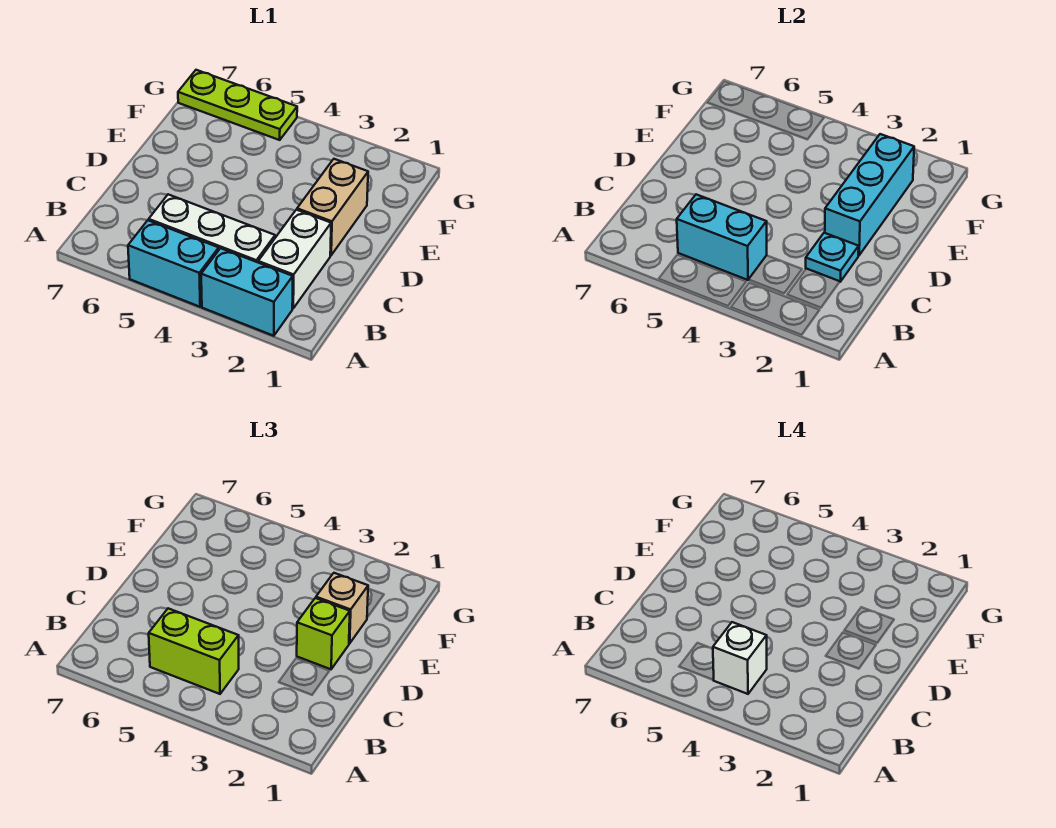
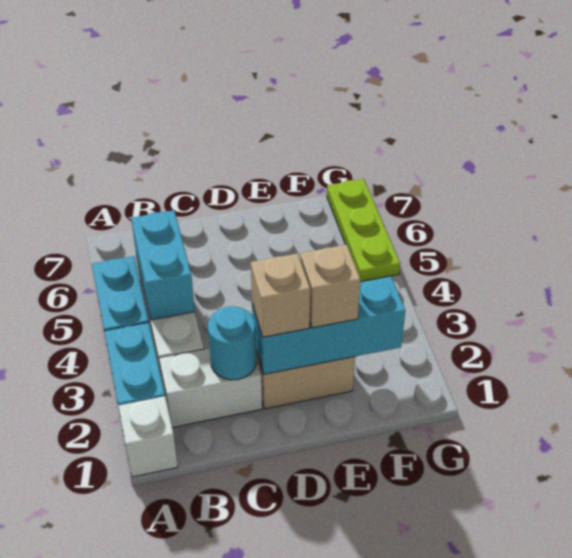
lime brick B4:B5 level 3 -> none
white brick B4 level 4 -> white brick A1 level 1
cyan plate C2 level 2 -> cyan round brick C2 level 2
lime brick D2 level 3 -> tan brick D2 level 3

